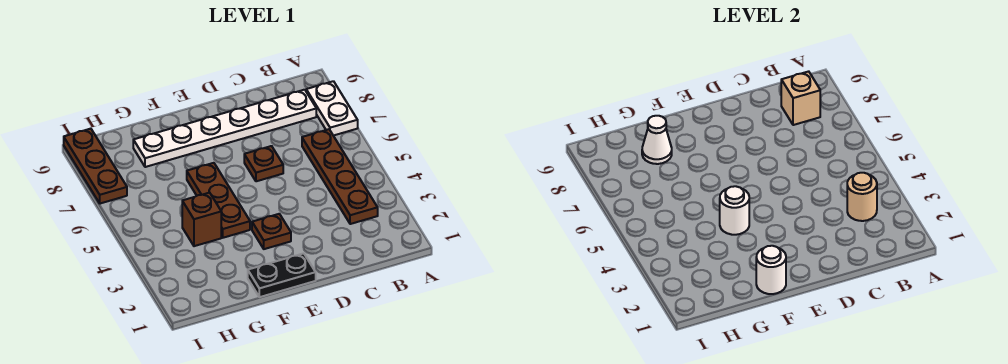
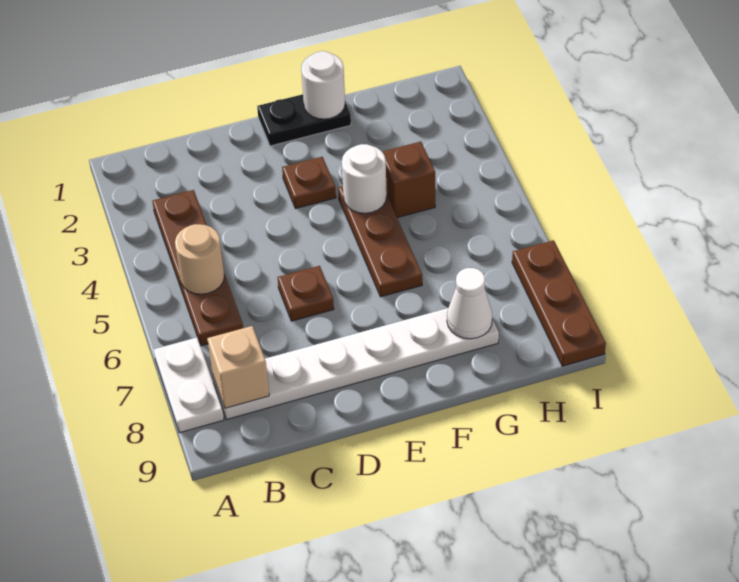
tan round brick B3 level 2 -> tan round brick B5 level 2

